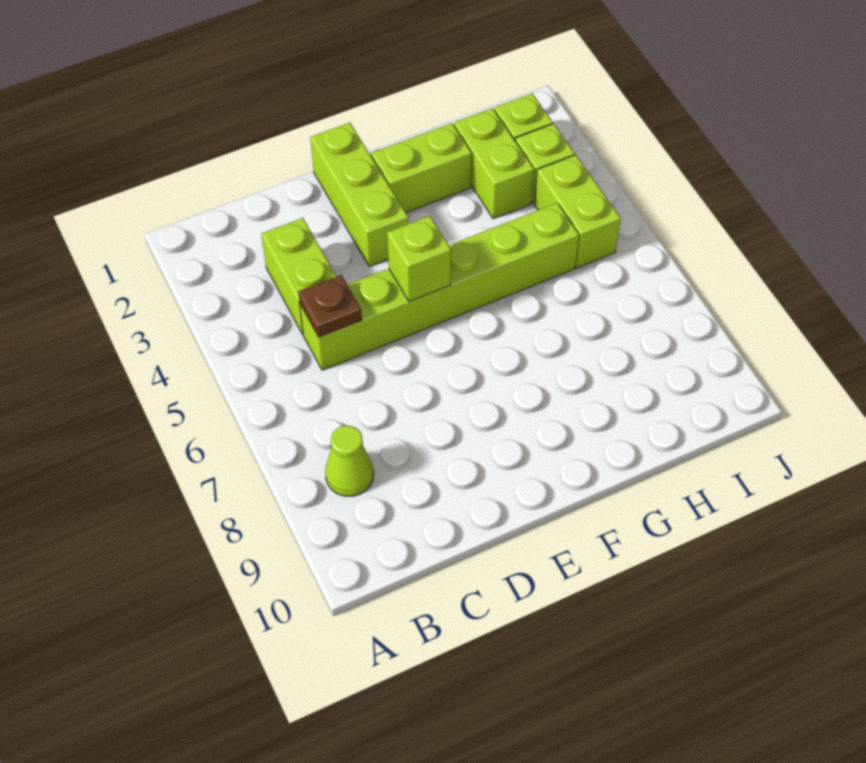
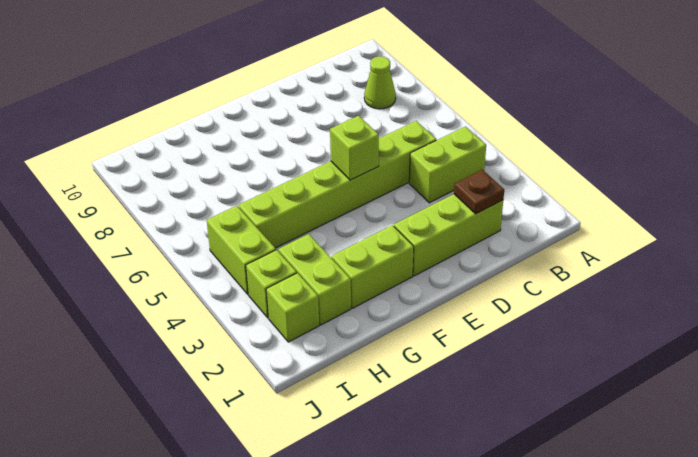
lime brick C3:C4 level 1 -> lime brick B4:C4 level 1
brown plate C5 level 2 -> brown plate C2 level 2
lime brick E1:E3 level 1 -> lime brick C2:E2 level 1

